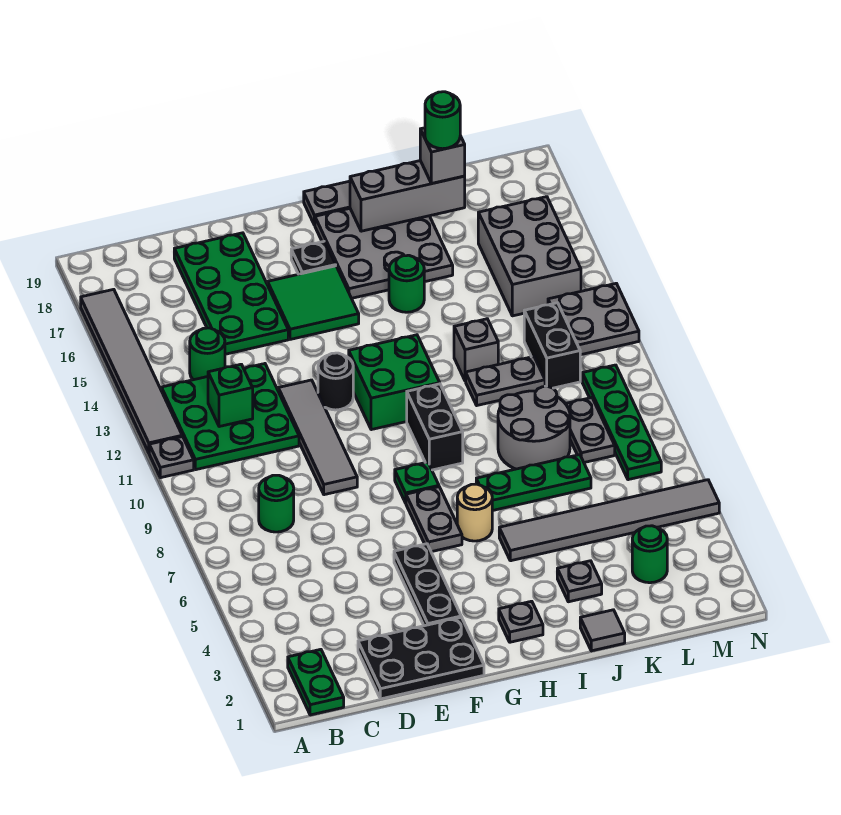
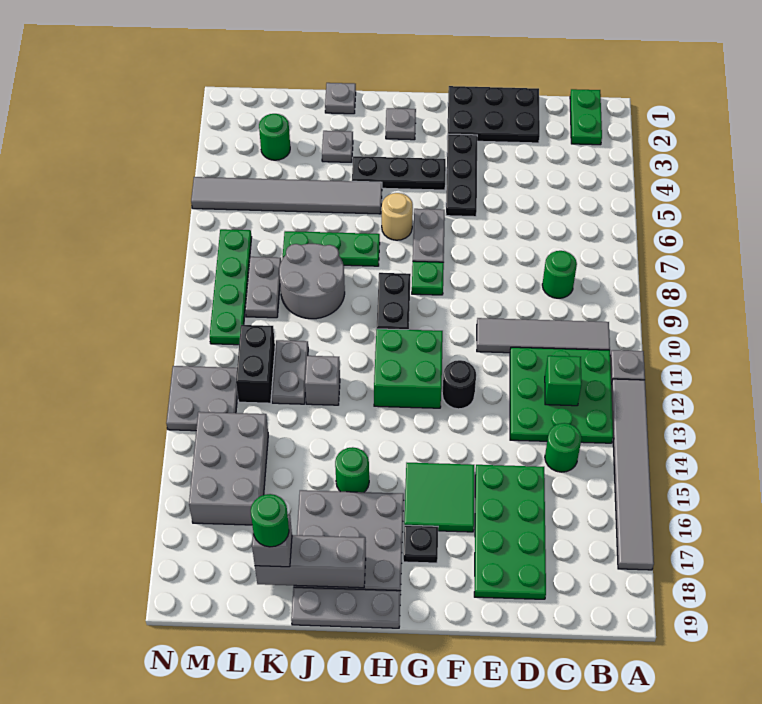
grey tile E9:E12 level 1 -> grey tile B10:E10 level 1
none -> black plate G4:I4 level 1
grey tile J1 level 1 -> grey plate J1 level 1
grey plate J11:K11 level 1 -> grey plate K11:K12 level 1

